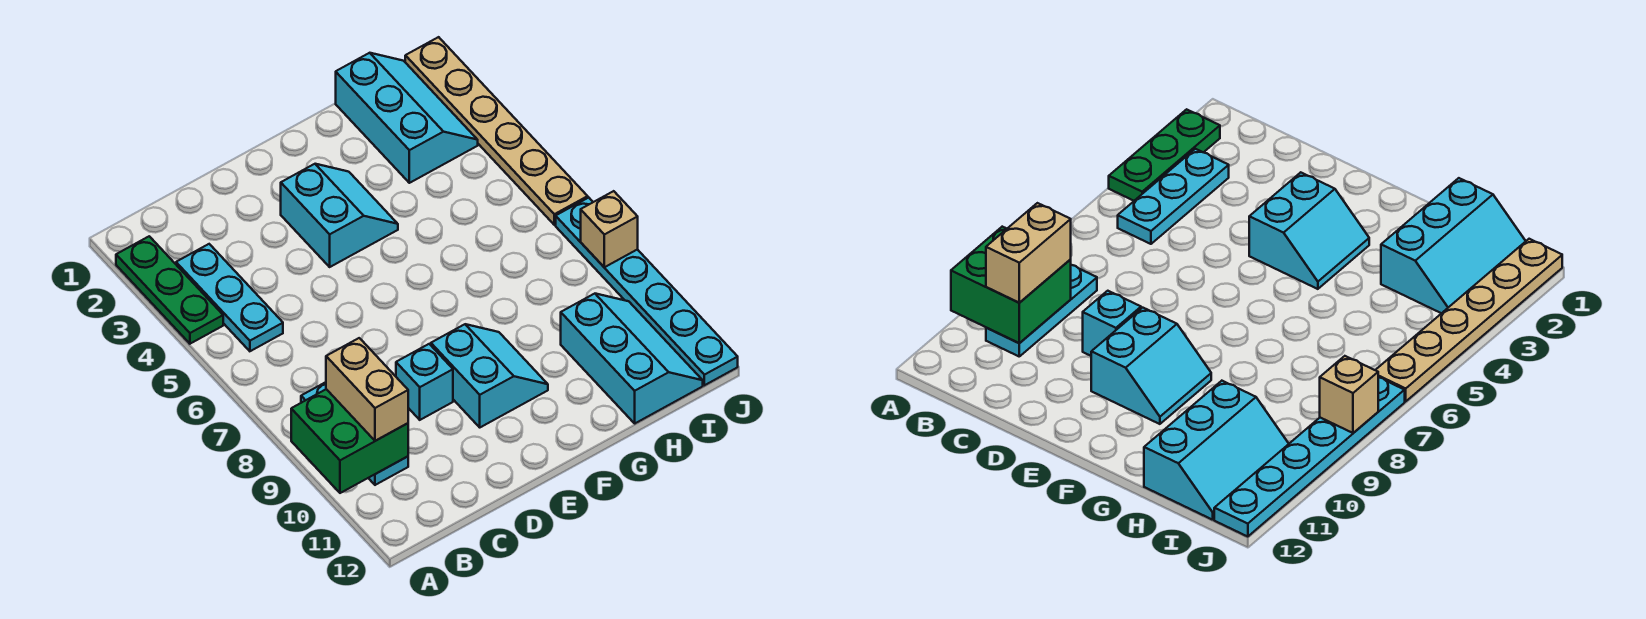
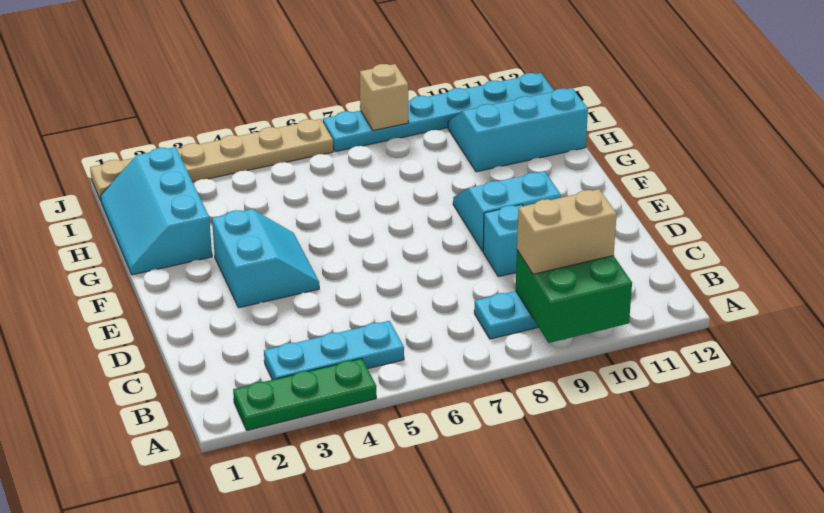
cyan slope E3:F4 level 1 top E -> cyan slope E3:F4 level 1 top 3
cyan slope H1:I3 level 1 top H -> cyan slope G1:I2 level 1 top 2

